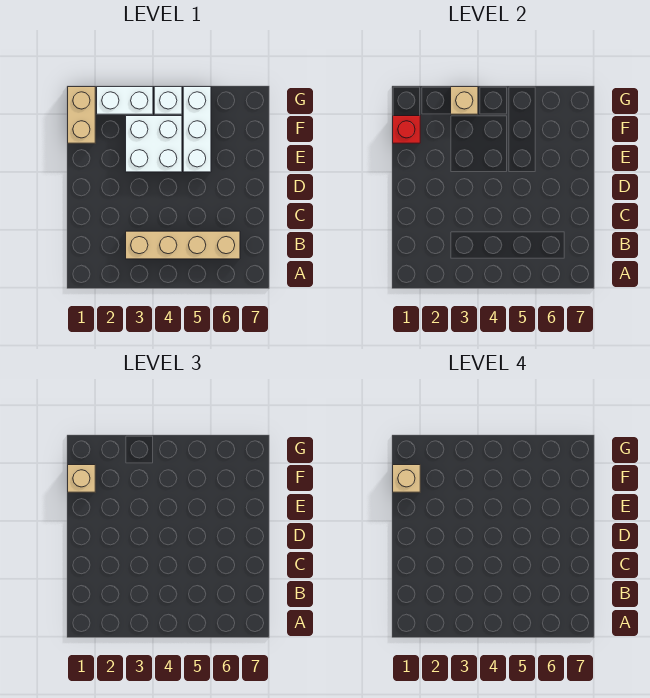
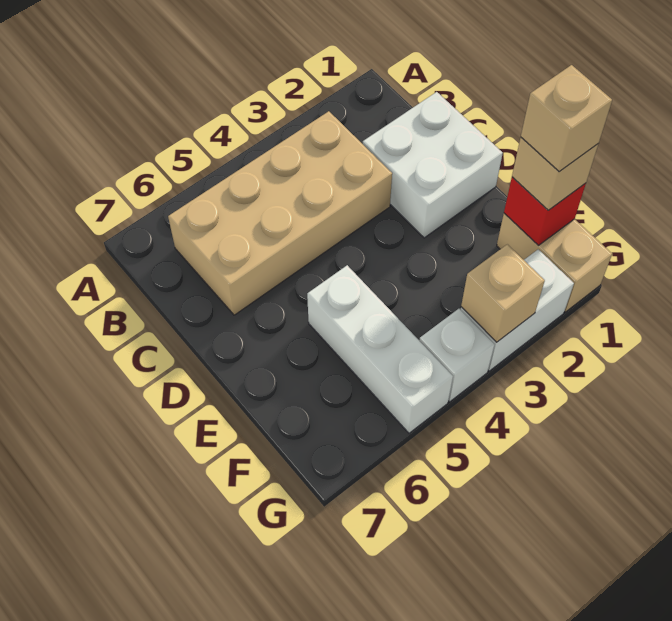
tan brick B3:B6 level 1 -> tan brick B3:C6 level 1
white brick E3:F4 level 1 -> white brick C1:D2 level 1

